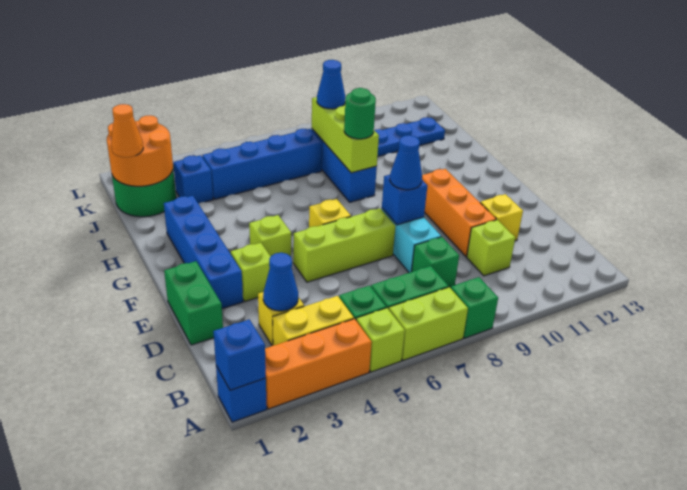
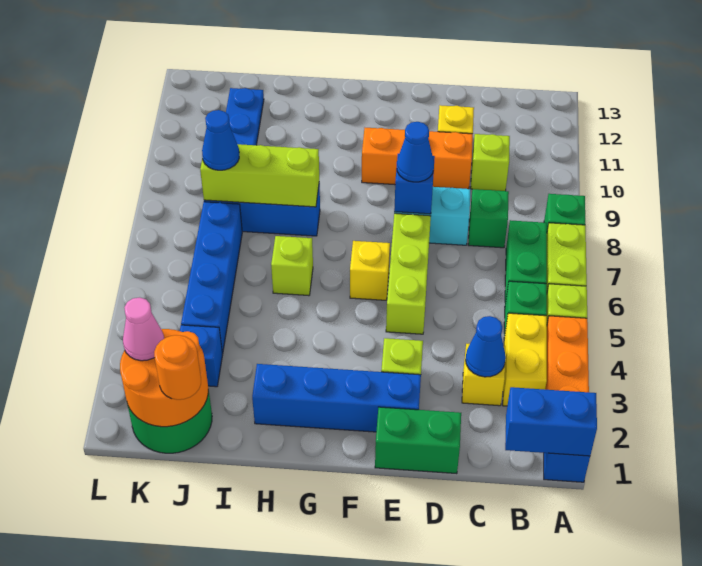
blue brick A1 level 2 -> blue brick A1:B1 level 2
lime brick F4 level 1 -> lime brick H6 level 1
green round brick H8 level 3 -> none
orange cone J1 level 3 -> orange round brick J1 level 3
none -> pink cone K2 level 3

